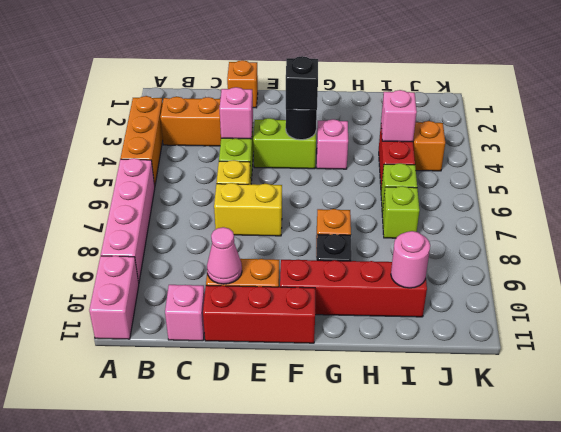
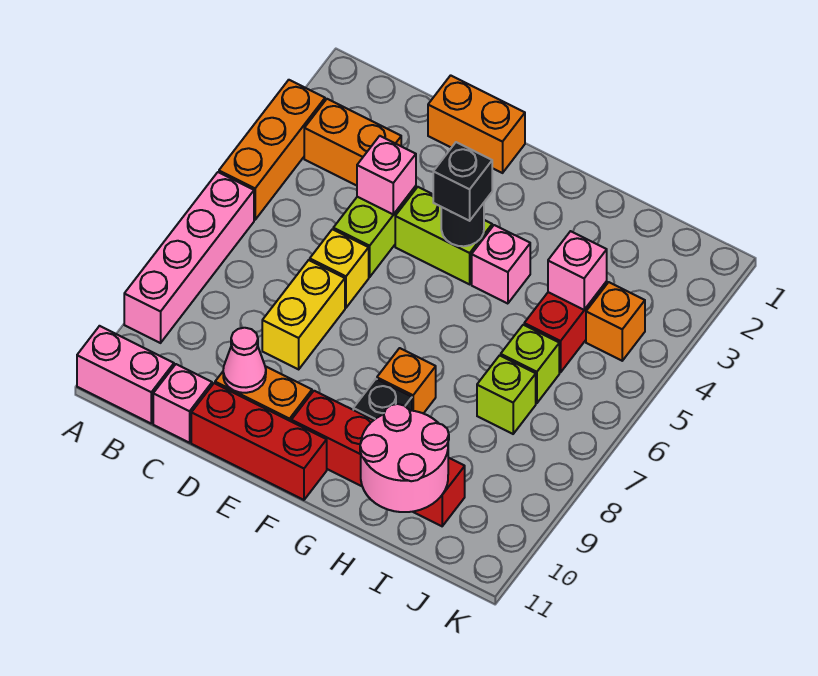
pink brick A10:A11 level 1 -> pink brick A11:B11 level 1
orange brick D1 level 1 -> orange brick D1:E1 level 1
yellow brick D7:E7 level 1 -> yellow brick D7:D8 level 1
pink round brick I10 level 2 -> pink round brick H10:I11 level 2

